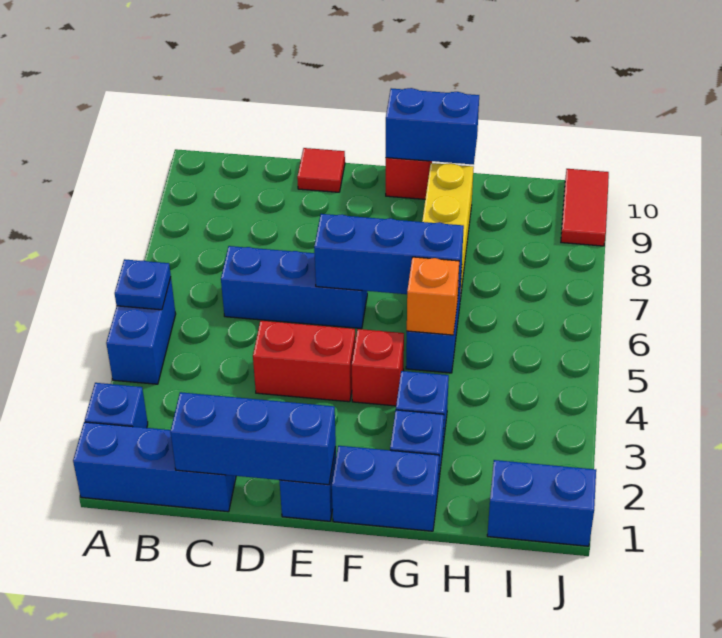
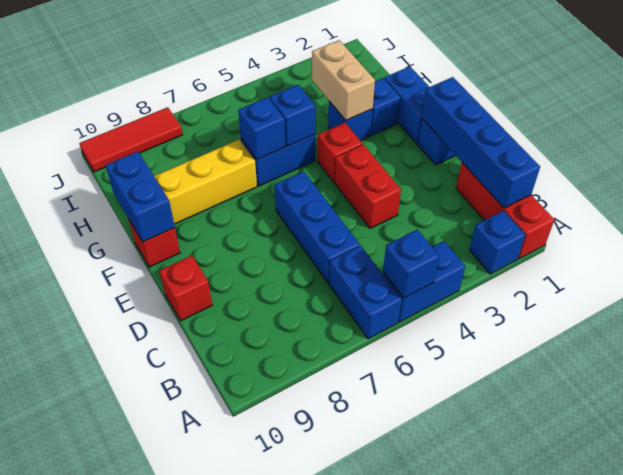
blue brick A1:C1 level 1 -> red brick A1:C1 level 1
blue plate A5 level 2 -> blue brick A5 level 2
blue brick C1:E1 level 2 -> blue brick B1:E1 level 2
red tile D10 level 1 -> red brick D10 level 1
blue brick E6:G6 level 2 -> blue brick G6 level 2
none -> tan brick G3:H3 level 2
orange brick G5 level 2 -> blue brick G5 level 2
blue brick I1:J1 level 1 -> blue brick A6:B6 level 1
red tile J9:J10 level 1 -> red tile J8:J10 level 1

